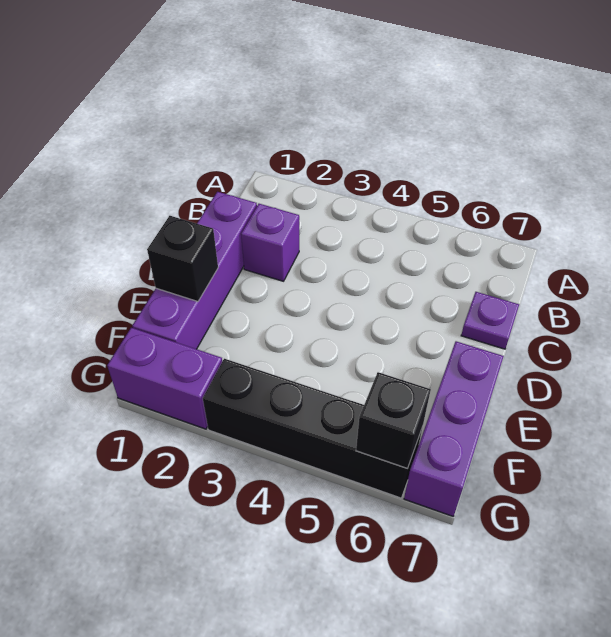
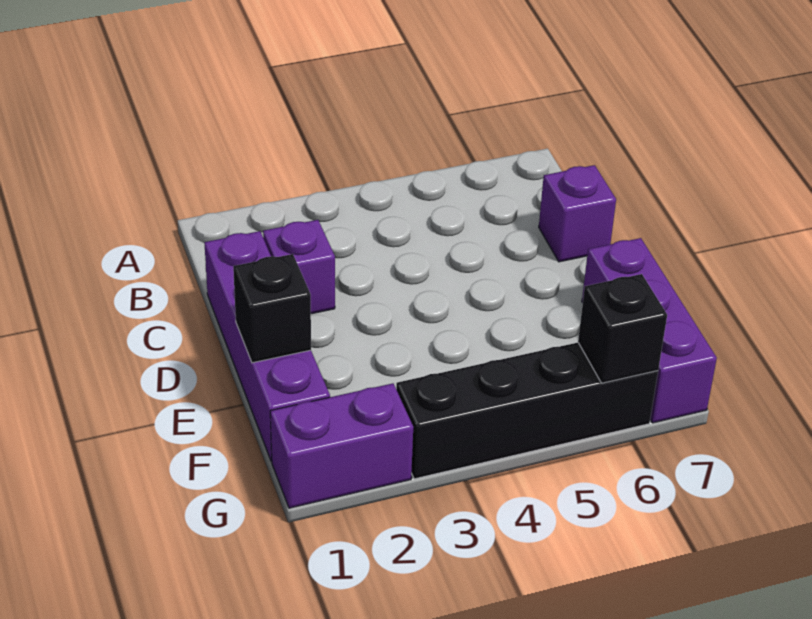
purple plate C7 level 1 -> purple brick C7 level 1

